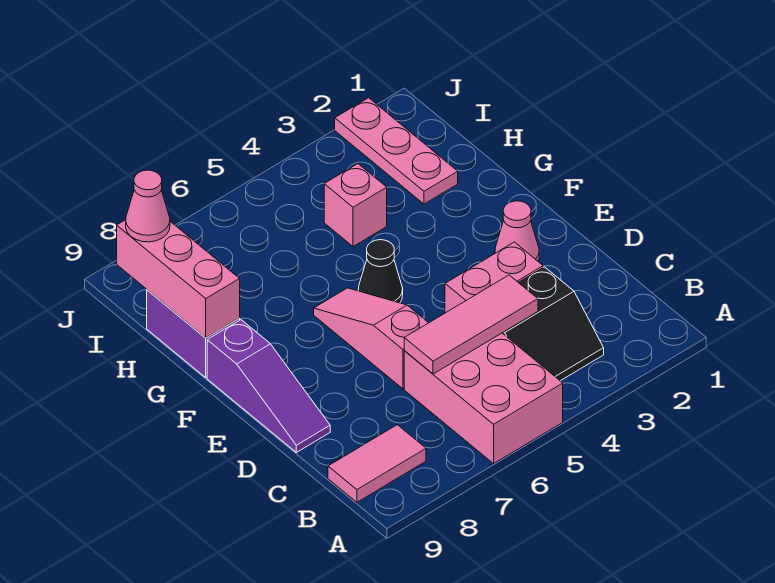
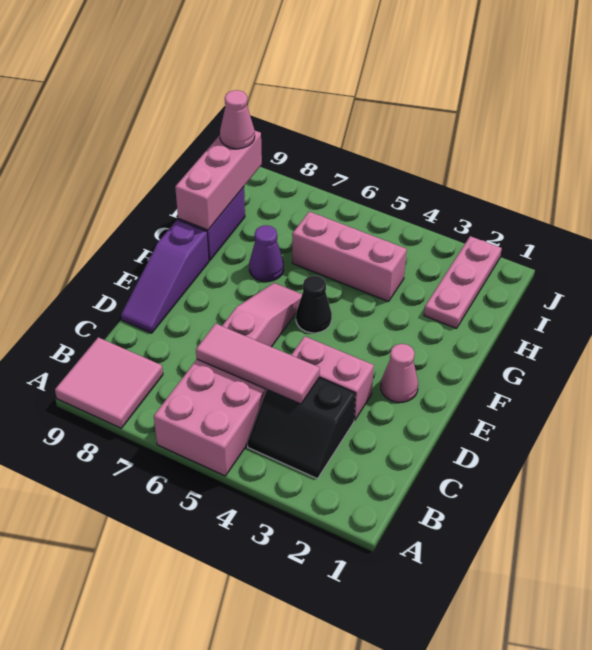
pink tile B8:B9 level 1 -> pink tile A8:B9 level 1
none -> purple cone G7 level 1
pink brick H4 level 1 -> pink brick H4:H6 level 1

